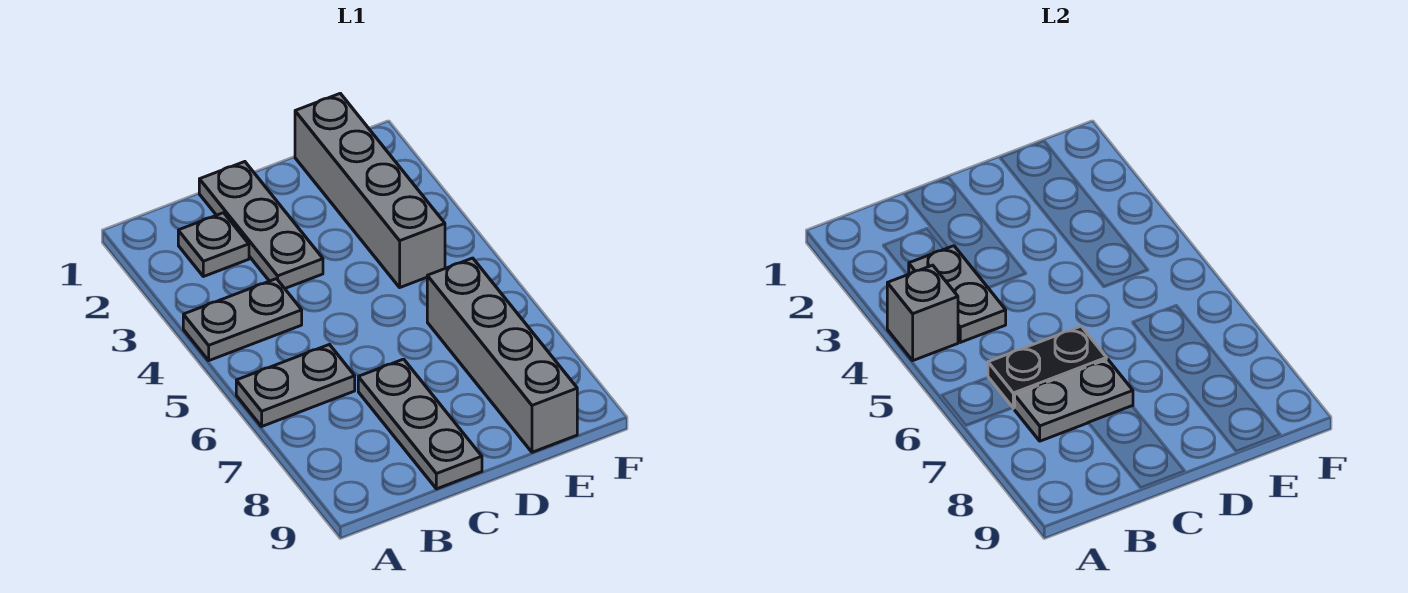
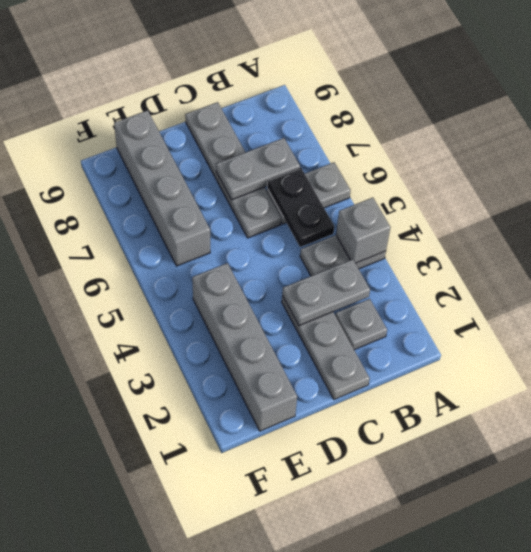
grey plate B3:B4 level 2 -> grey plate B3:C3 level 2
black plate B6:C6 level 2 -> black plate B5:B6 level 2
grey plate C7:C9 level 1 -> grey plate C6:C9 level 1

